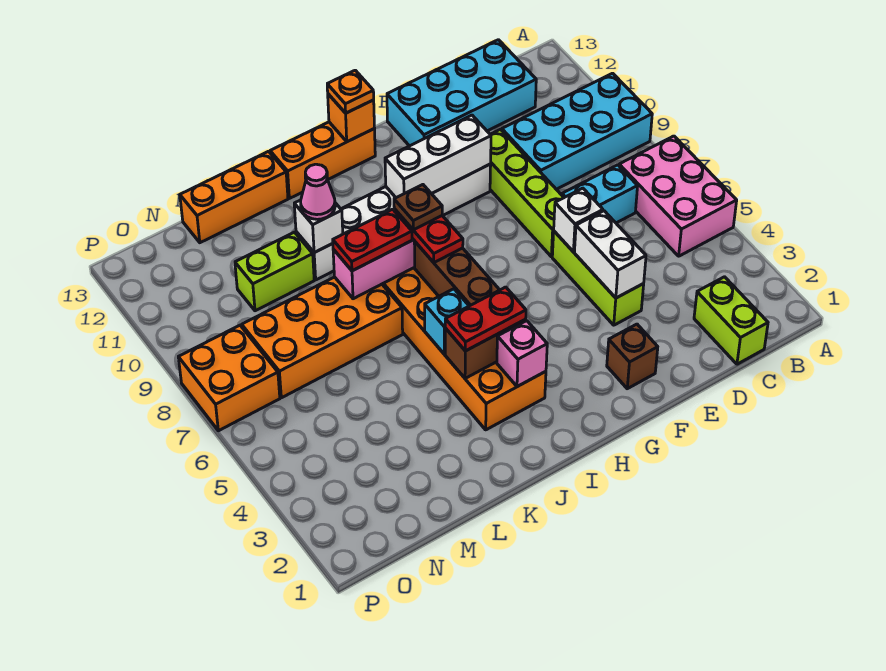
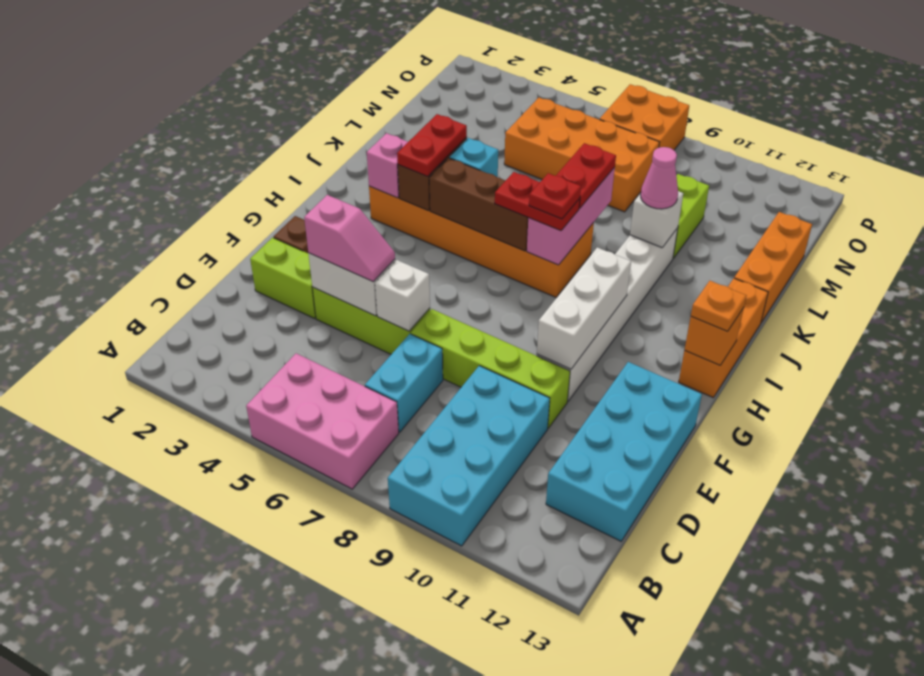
lime brick C1:C2 level 1 -> lime brick E2:E3 level 1
none -> pink slope E4:E5 level 3 top 4
brown plate I8 level 4 -> red plate I8 level 4
orange brick K7:N8 level 1 -> orange brick M5:N8 level 1

